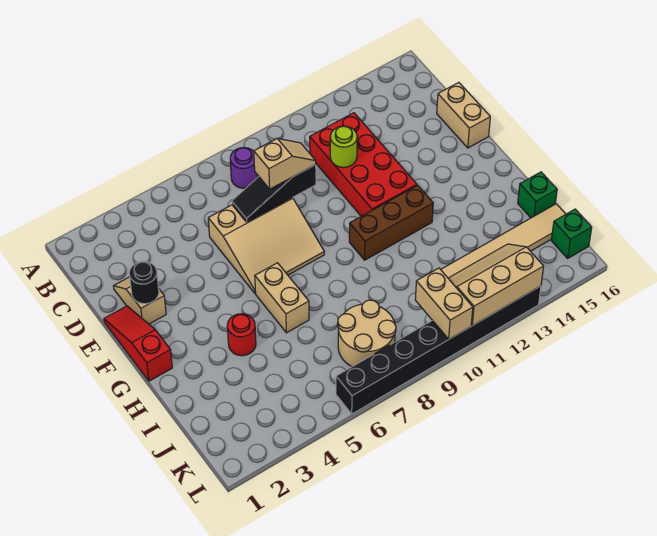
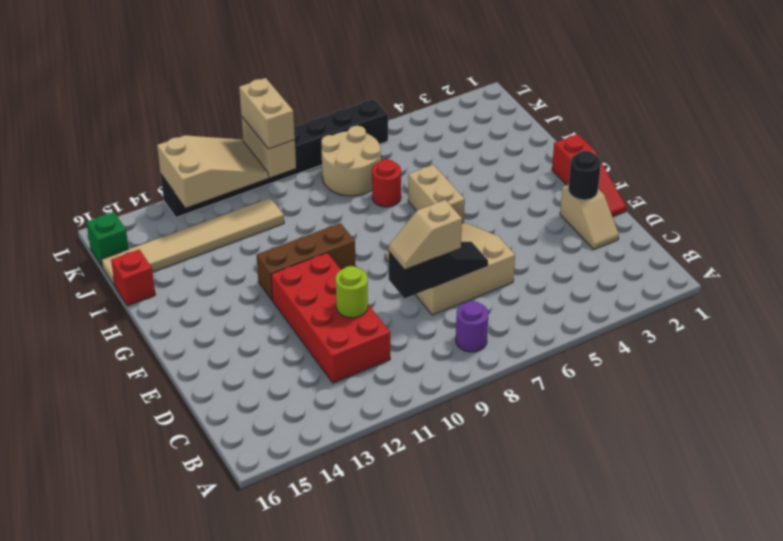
tan brick D16:E16 level 1 -> tan brick K10:L10 level 3
red round brick H4 level 1 -> red round brick I7 level 1
green brick I16 level 1 -> red brick I16 level 1
tan slope K11:L13 level 2 top L -> tan slope K11:L13 level 2 top 13

